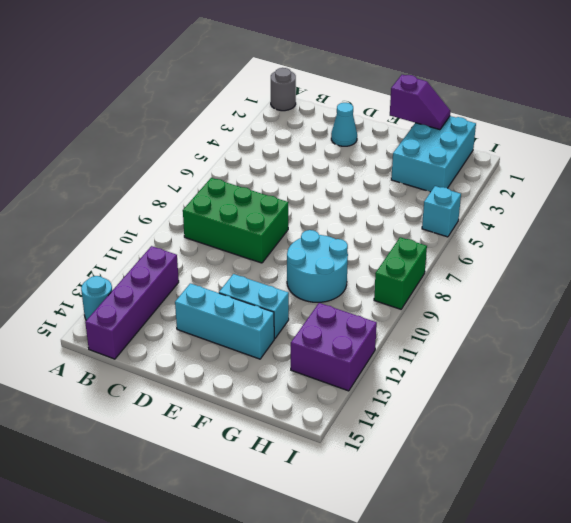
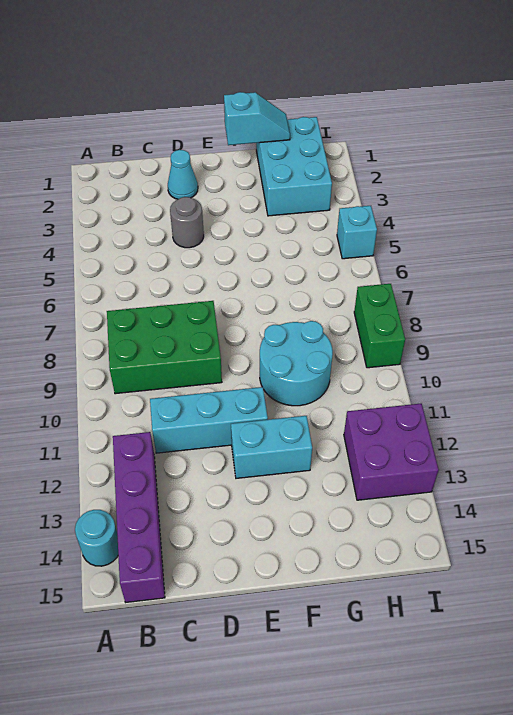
grey round brick A1 level 1 -> grey round brick D4 level 1
cyan brick D13:F13 level 1 -> cyan brick C11:E11 level 1
purple slope F1:G1 level 2 top F -> cyan slope F1:G1 level 2 top F

